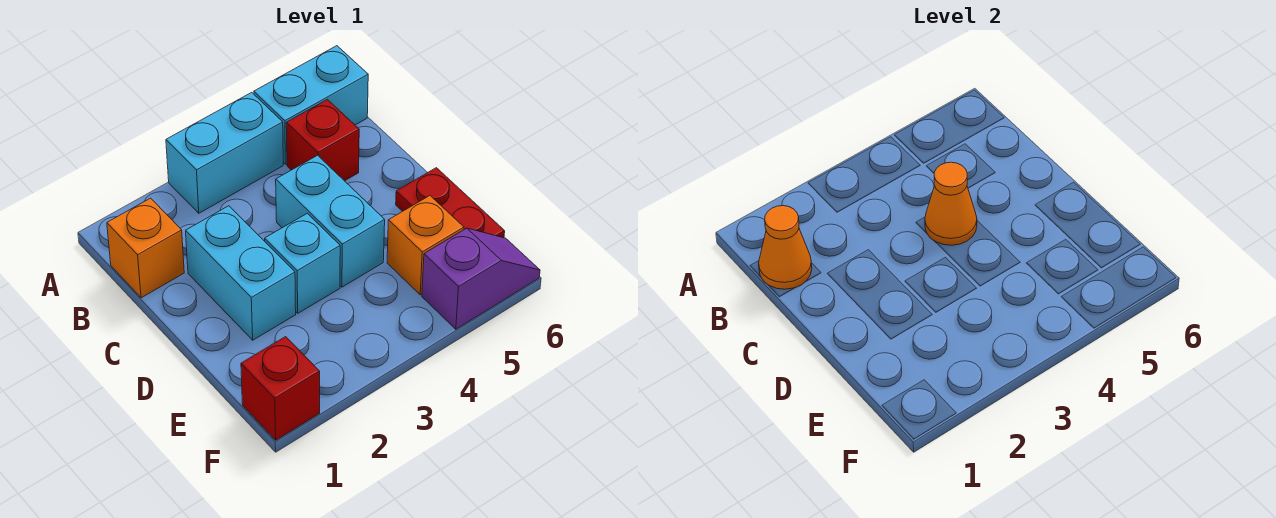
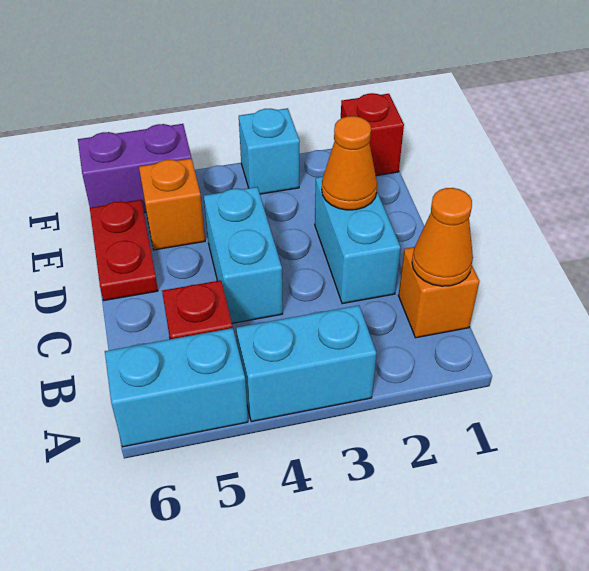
orange cone C4 level 2 -> orange cone D2 level 2
cyan brick D3 level 1 -> cyan brick F3 level 1
purple slope F5:F6 level 1 top 5 -> purple brick F5:F6 level 1

